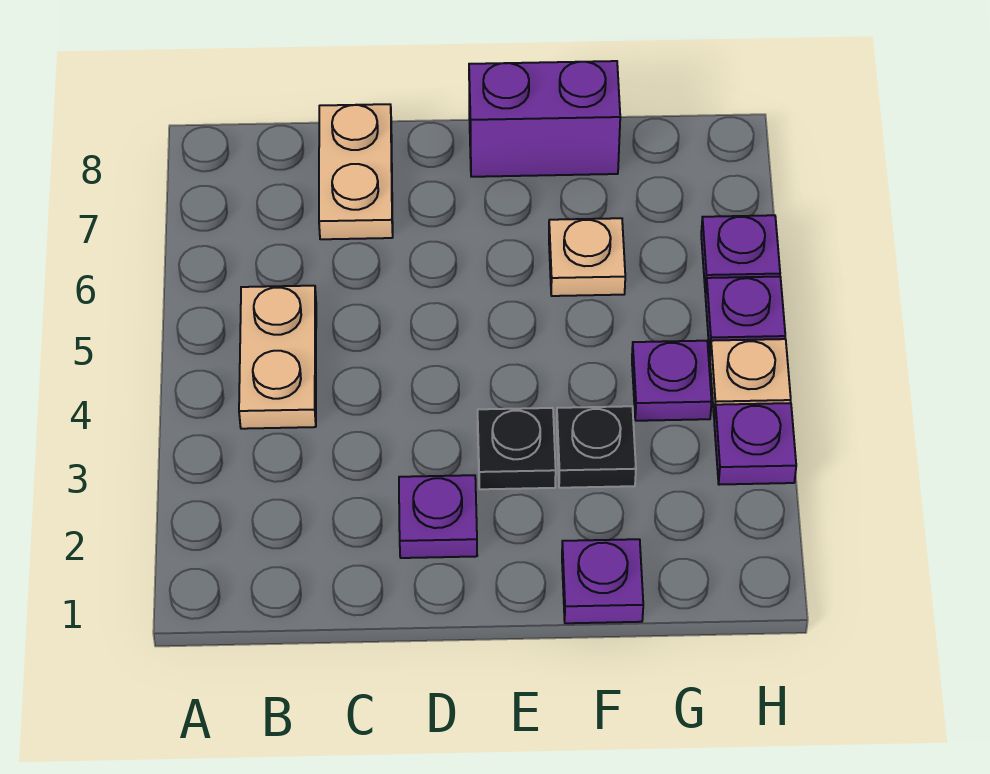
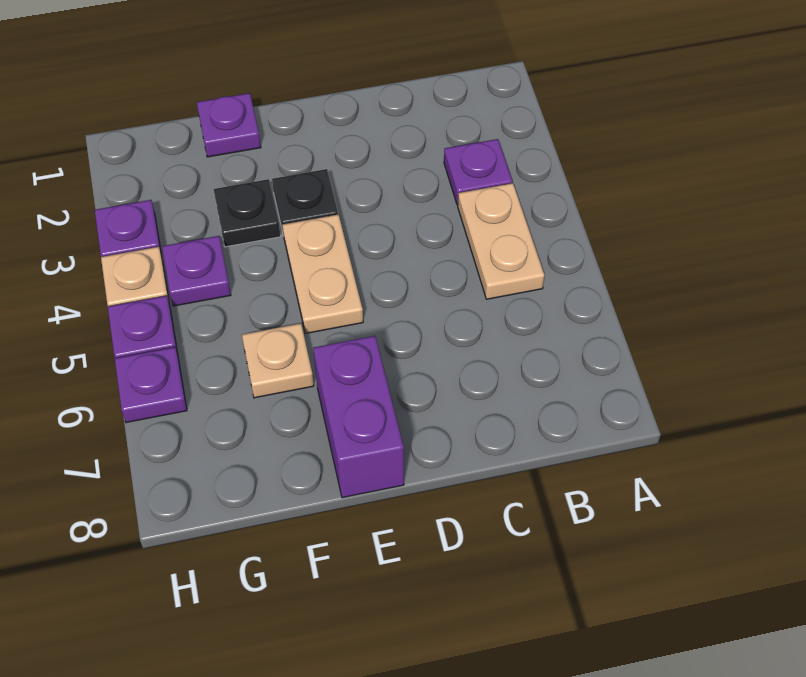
tan plate C7:C8 level 1 -> tan plate E4:E5 level 1
purple plate D2 level 1 -> purple plate B3 level 1
purple brick E8:F8 level 1 -> purple brick E7:E8 level 1

